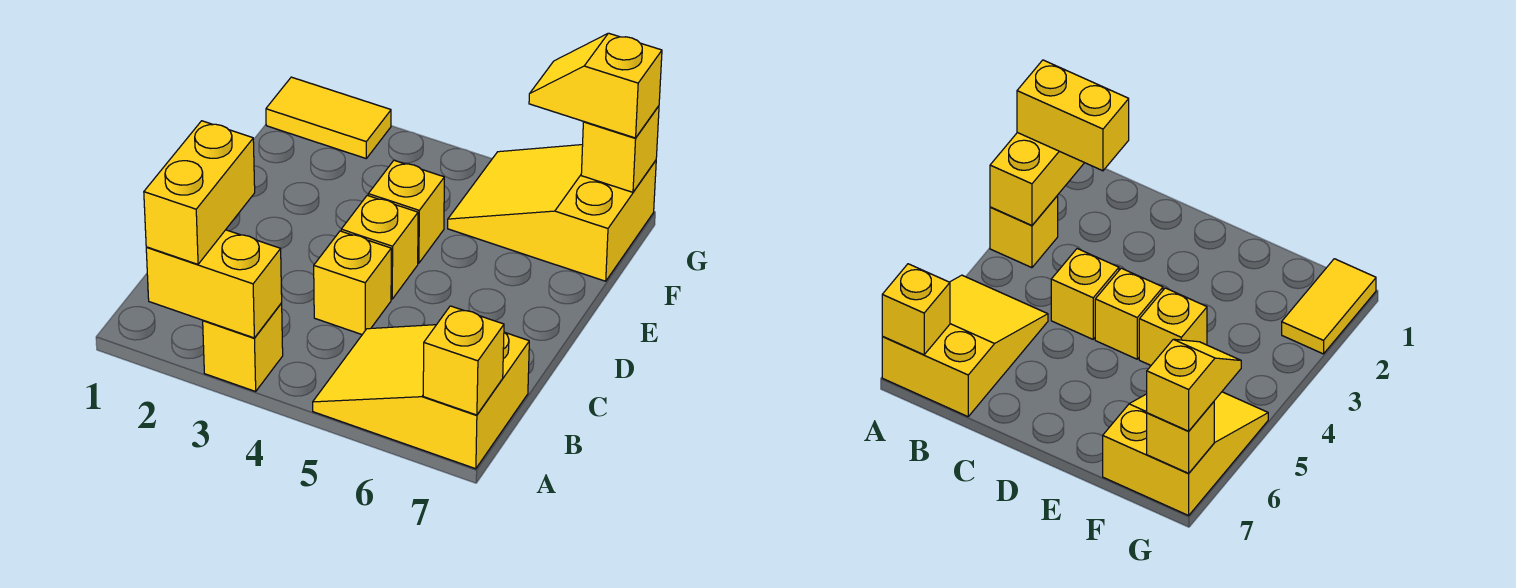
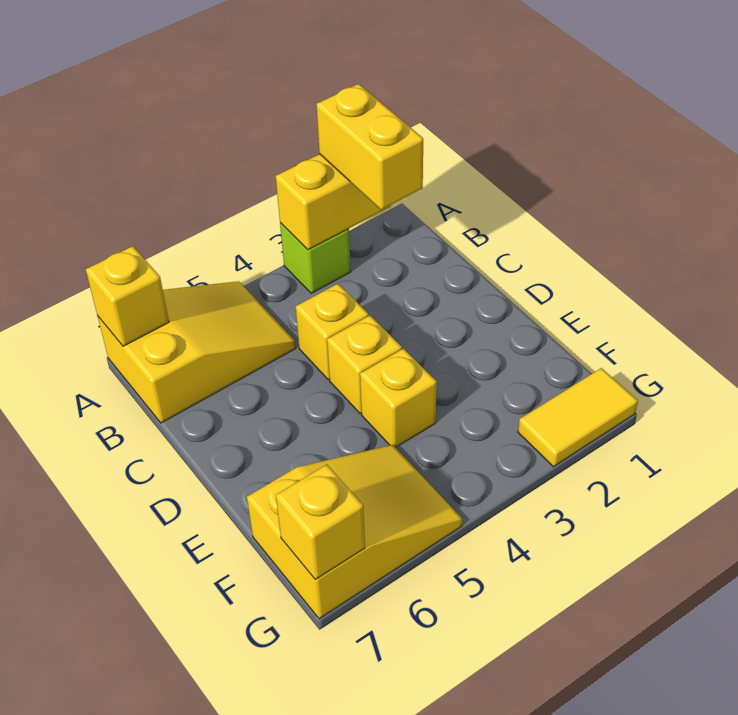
yellow brick A3 level 1 -> lime brick A3 level 1
yellow slope G6:G7 level 3 top 7 -> none

